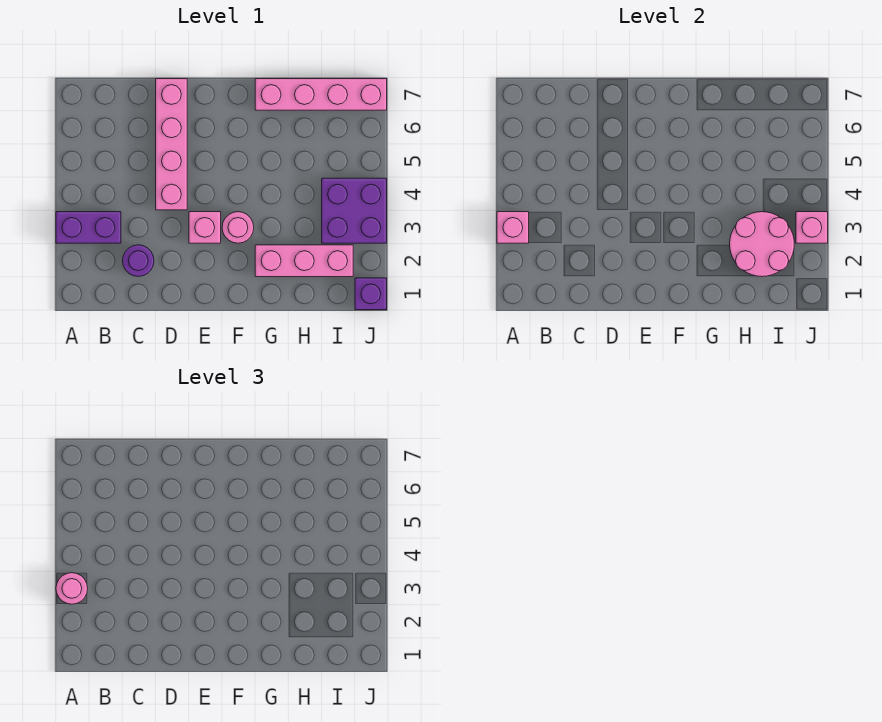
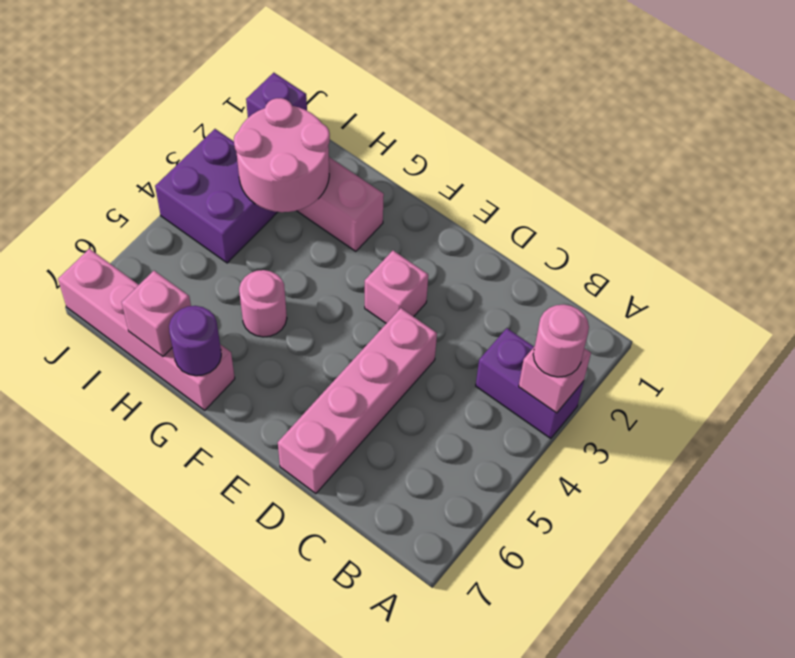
purple round brick C2 level 1 -> purple round brick G7 level 2
pink round brick F3 level 1 -> pink round brick G5 level 1
pink brick J3 level 2 -> pink brick H7 level 2

